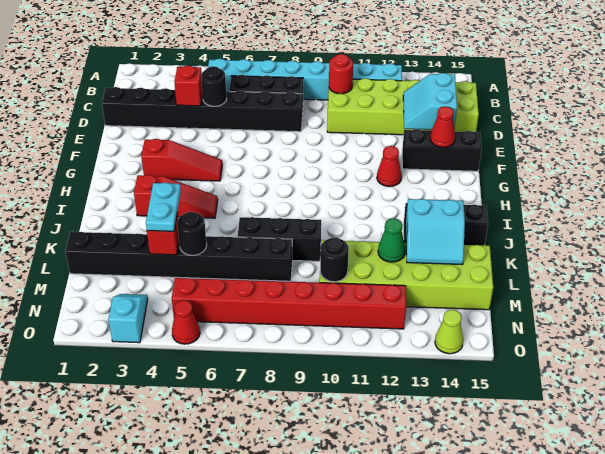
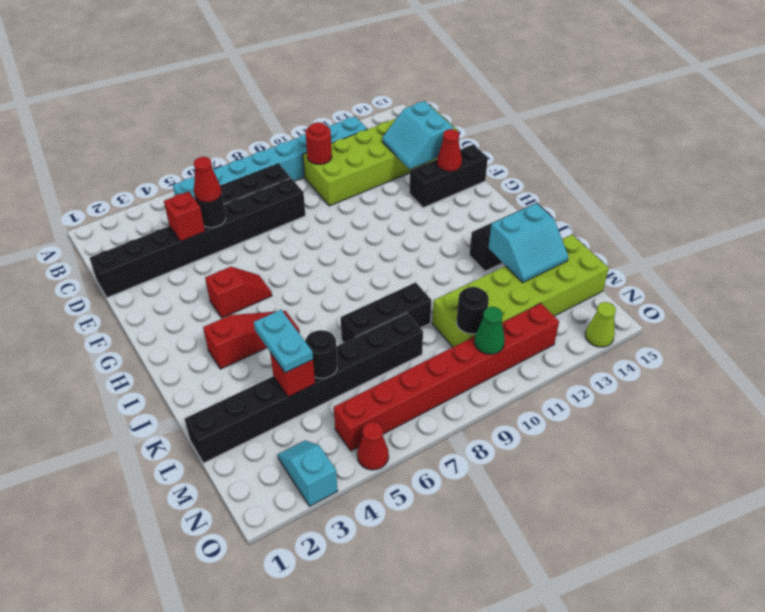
red slope G3:G5 level 1 top 3 -> red slope G4:G5 level 1 top 4
red cone G12 level 1 -> red cone D5 level 3
green cone L12 level 2 -> green cone N10 level 2

